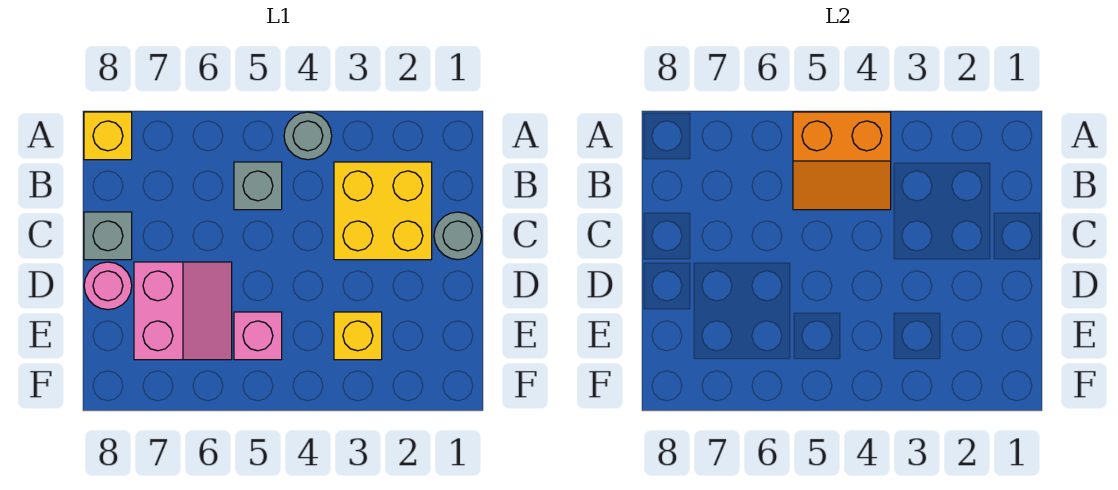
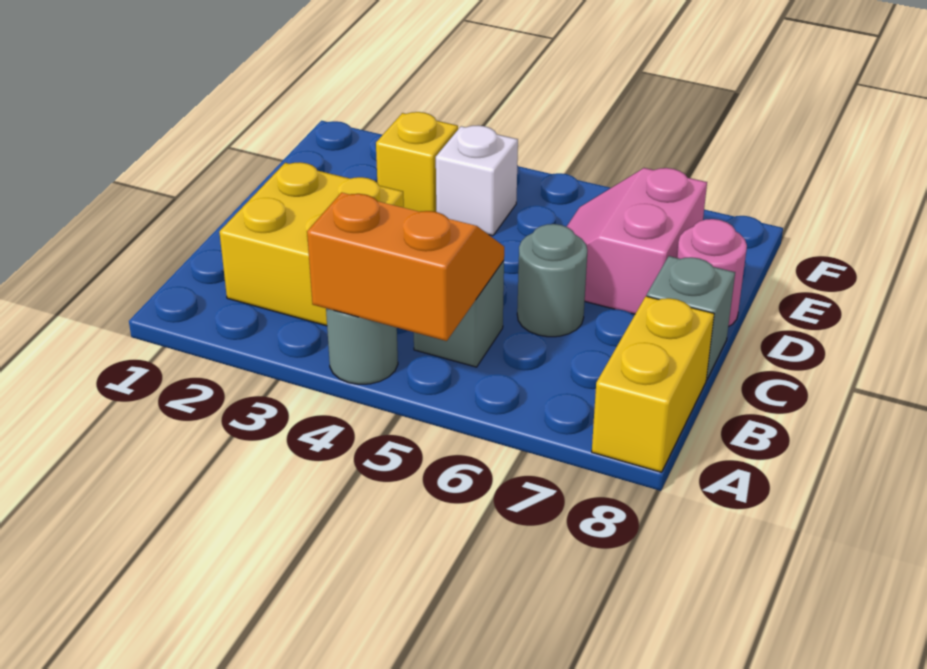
yellow brick A8 level 1 -> yellow brick A8:B8 level 1
grey round brick C1 level 1 -> grey round brick C6 level 1
none -> white brick E4 level 1
pink brick E5 level 1 -> none

